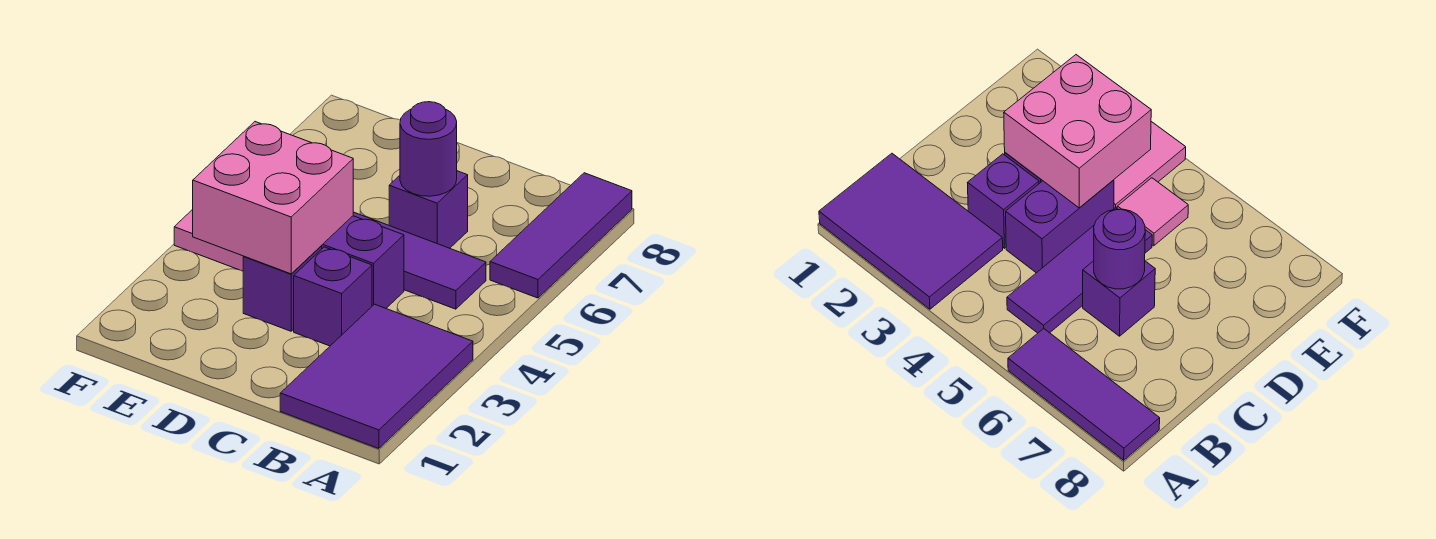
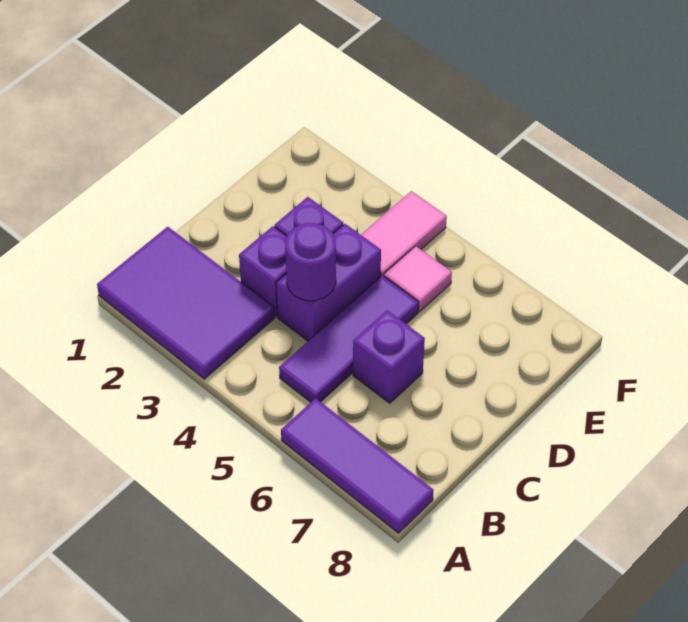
purple round brick C6 level 2 -> purple round brick C4 level 2
pink brick D3:E4 level 2 -> none

